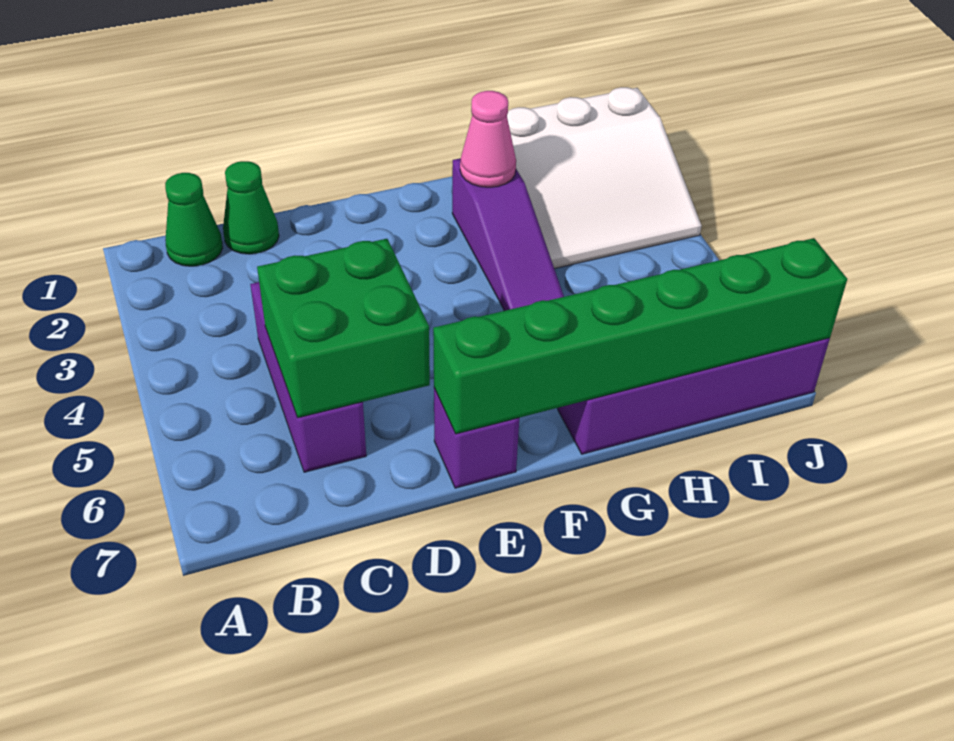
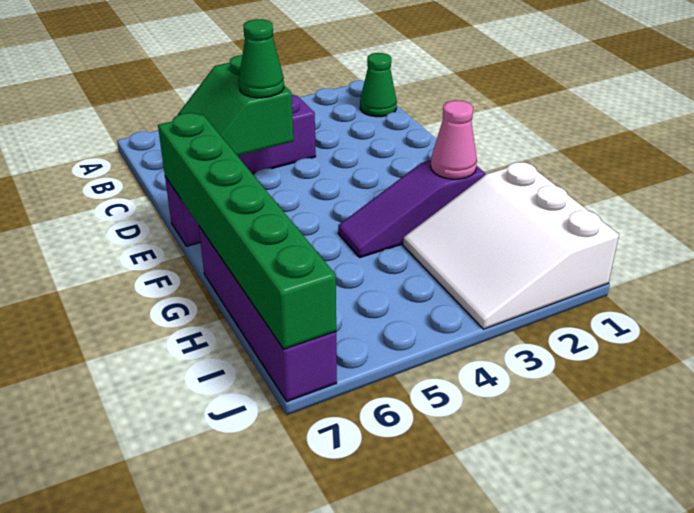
green cone C1 level 1 -> green cone D5 level 3
green brick C5:D6 level 2 -> green slope C5:D6 level 2 top 5

